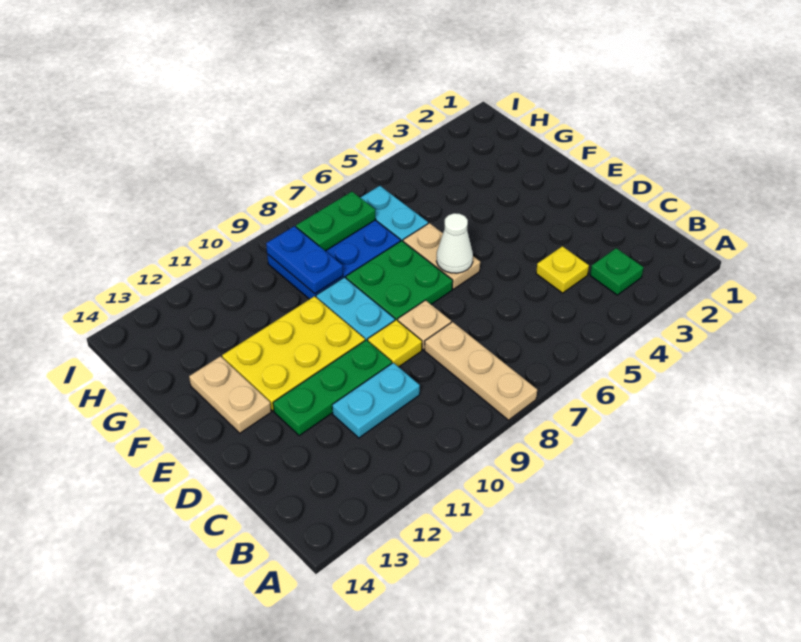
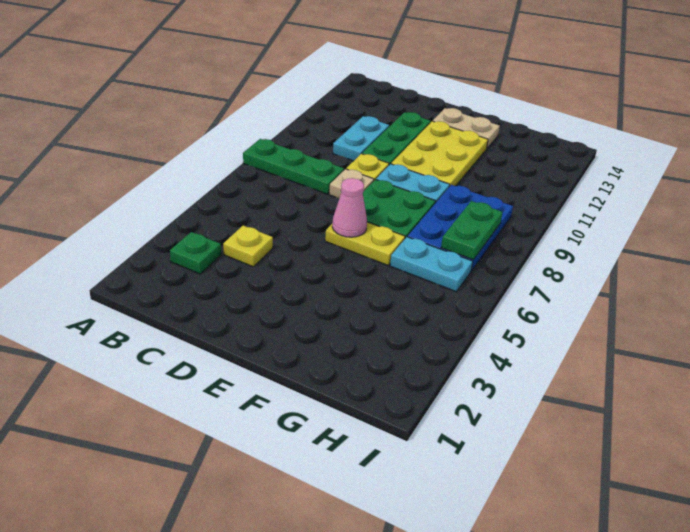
tan plate A8:C8 level 1 -> green plate A8:C8 level 1
tan plate E6:F6 level 1 -> yellow plate E6:F6 level 1
white cone E6 level 2 -> pink cone E6 level 2
blue plate G9:H9 level 2 -> none

